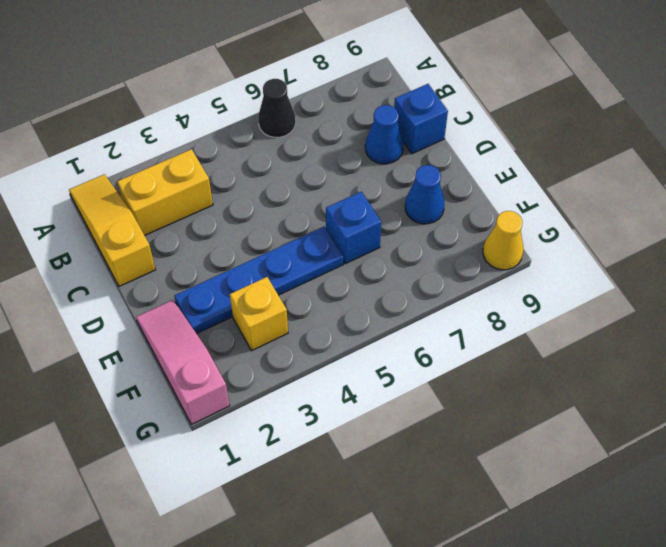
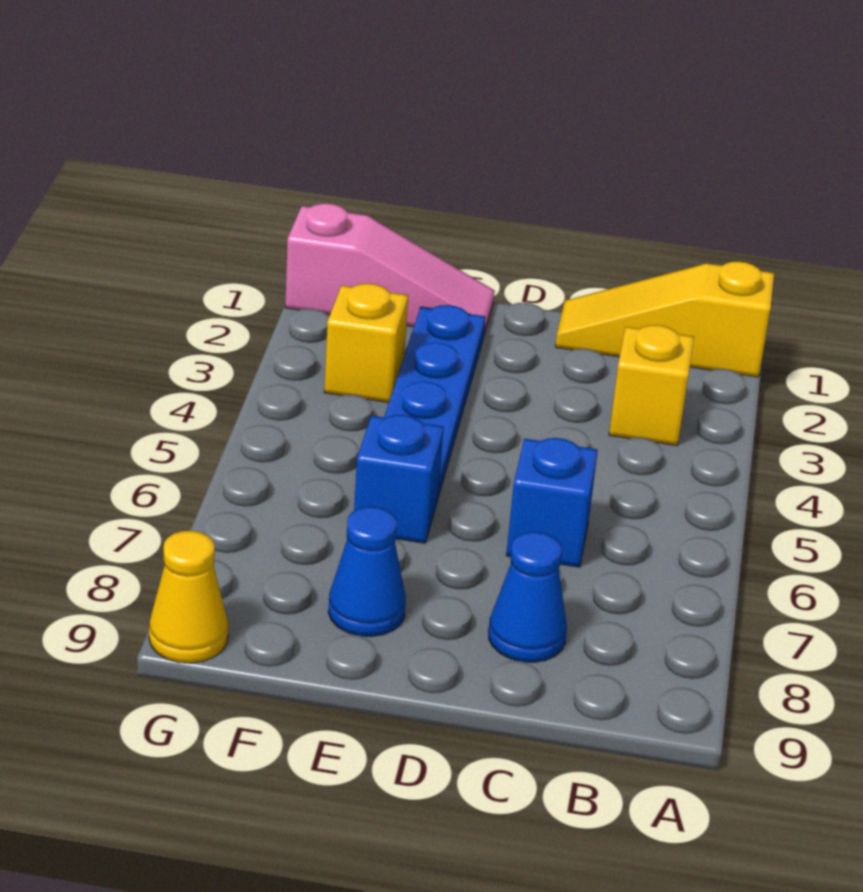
yellow slope A1:C1 level 1 top C -> yellow slope A1:C1 level 1 top A
black cone A6 level 1 -> none
yellow brick B2:B3 level 1 -> yellow brick B3 level 1
blue brick C9 level 1 -> blue brick C6 level 1

